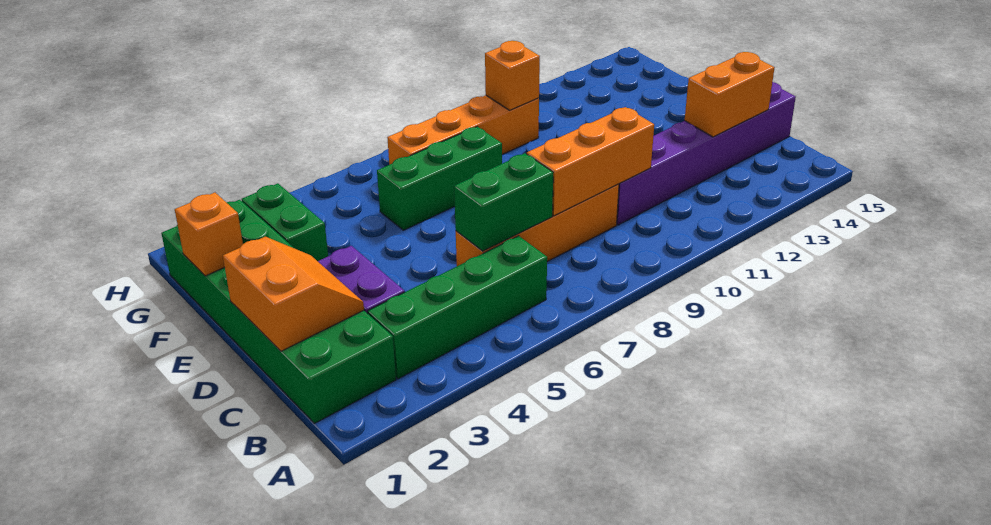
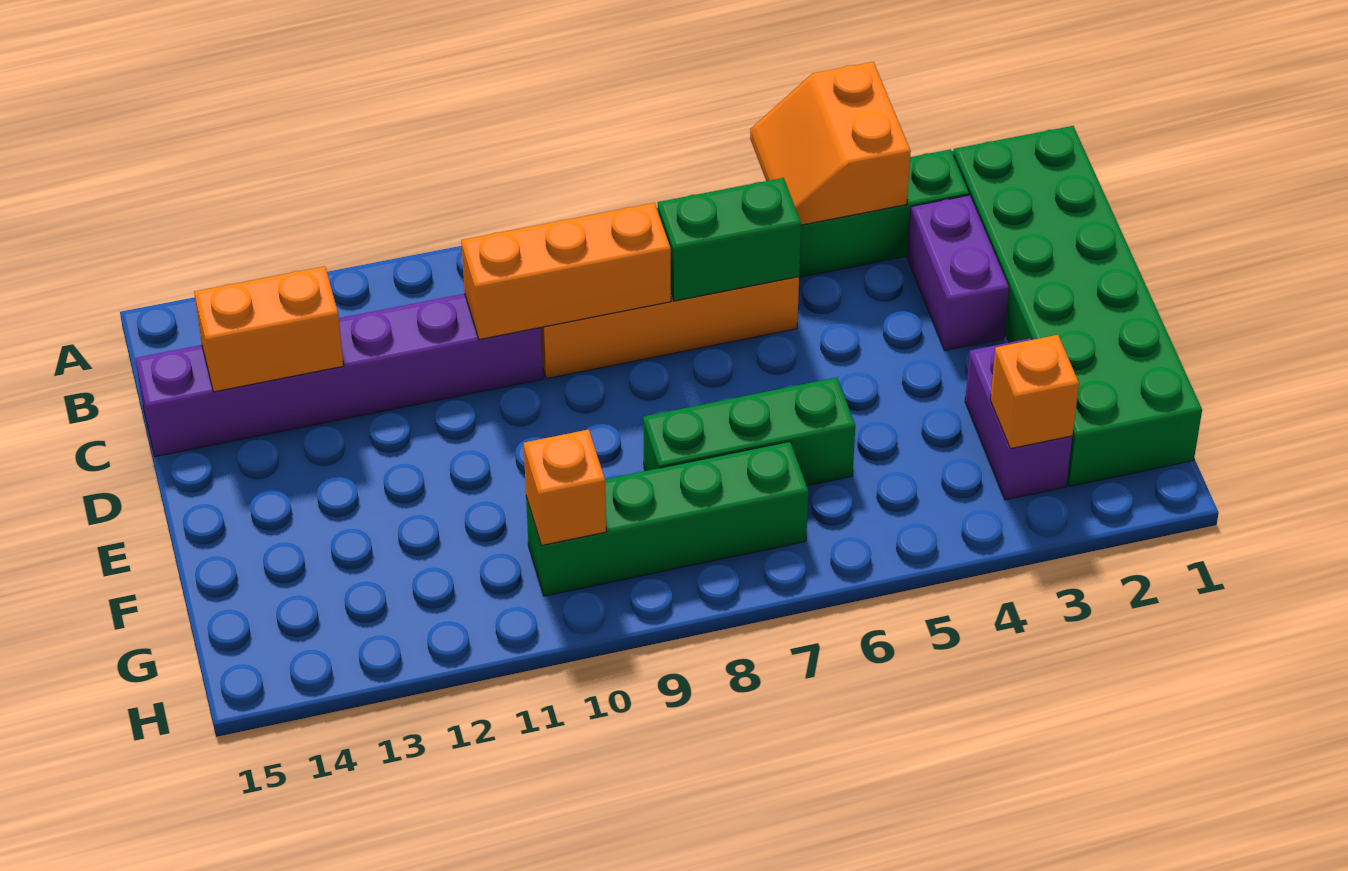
orange slope C1:D2 level 2 top 1 -> orange slope A4:B5 level 2 top 4
orange brick F1 level 2 -> orange brick G3 level 2
green brick F3:G3 level 1 -> purple brick F3:G3 level 1
orange brick G7:G10 level 1 -> green brick G7:G10 level 1

